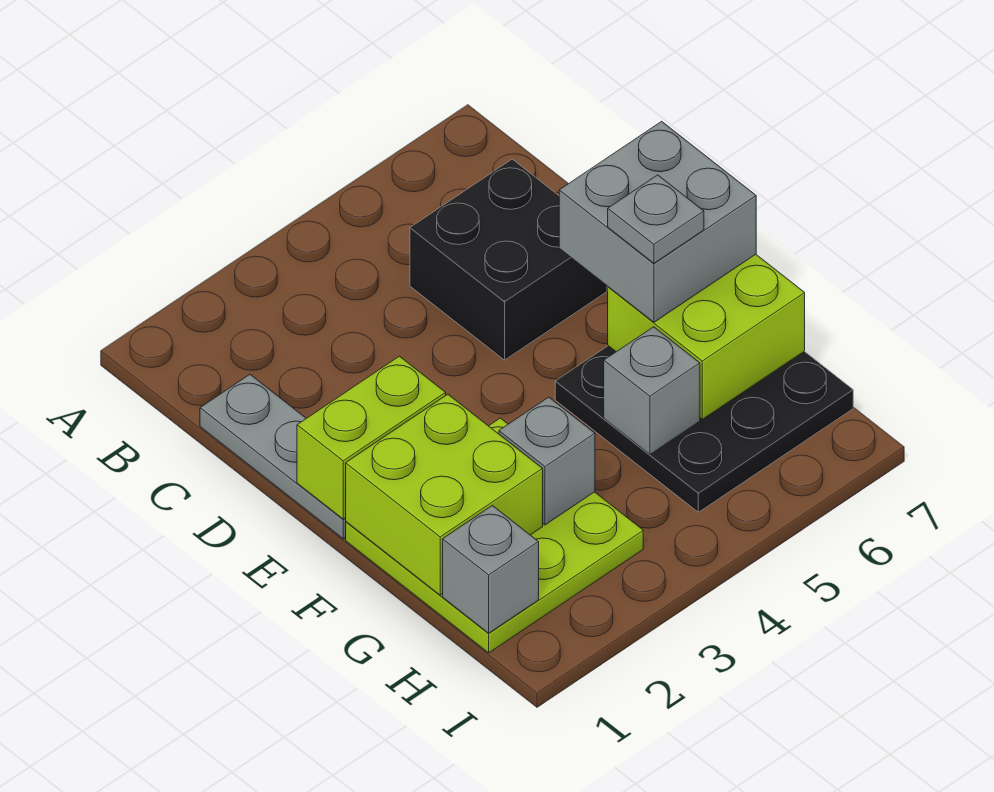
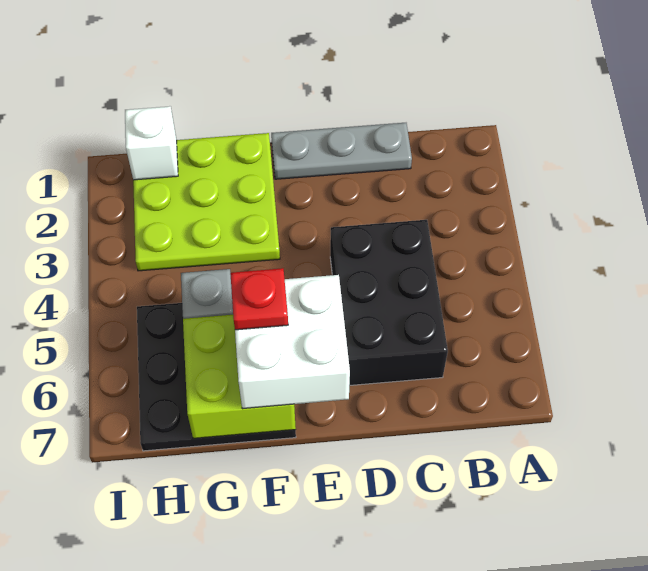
black brick C5:D6 level 1 -> black brick C4:D6 level 1
lime brick E1:E2 level 2 -> none
grey brick E6:F7 level 3 -> white brick E6:F7 level 3
lime brick F1:G2 level 2 -> none
grey plate F6 level 4 -> red plate F6 level 4
grey brick G3 level 2 -> none
grey brick H1 level 2 -> white brick H1 level 2

